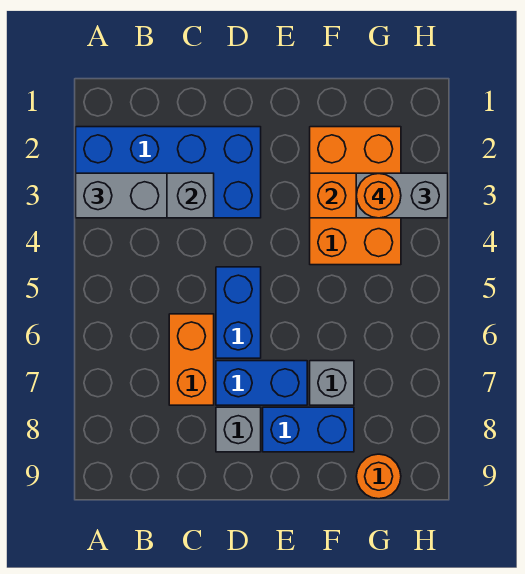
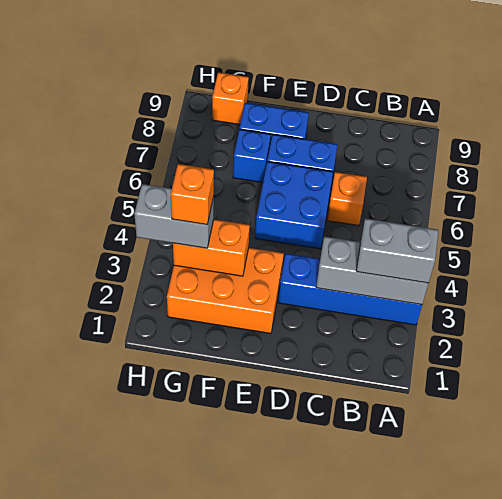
blue brick A2:D3 level 1 -> blue brick A3:D3 level 1
orange brick C6:C7 level 1 -> orange brick C6 level 1
blue brick D5:D6 level 1 -> blue brick D5:E6 level 1
grey brick D8 level 1 -> none
orange brick F2:G4 level 1 -> orange brick E2:G3 level 1
grey brick F7 level 1 -> blue brick F7 level 1
orange round brick G3 level 4 -> orange brick G3 level 4
orange round brick G9 level 1 -> orange brick G9 level 1

